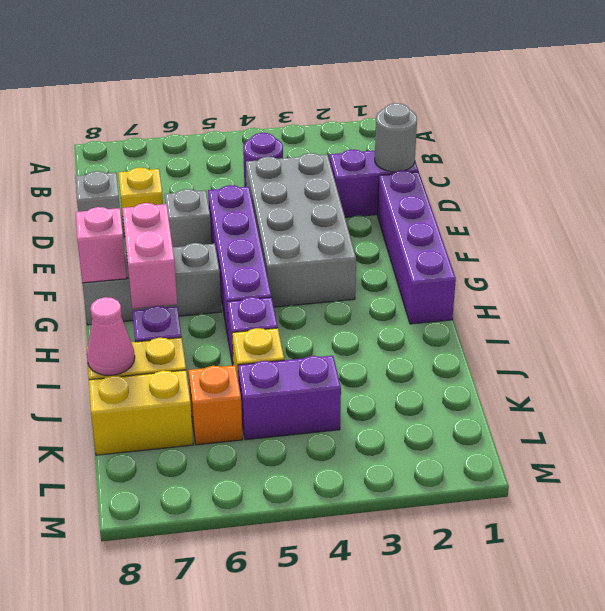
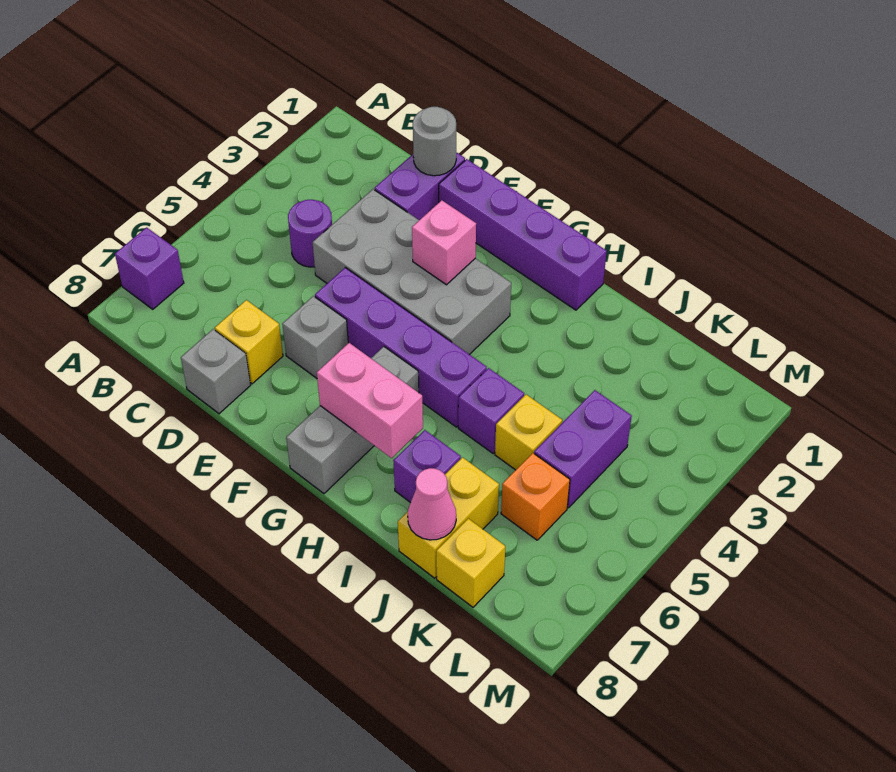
none -> purple brick A7 level 1
pink brick G8 level 2 -> pink brick F3 level 2
yellow brick K7:K8 level 1 -> yellow brick K8 level 1

